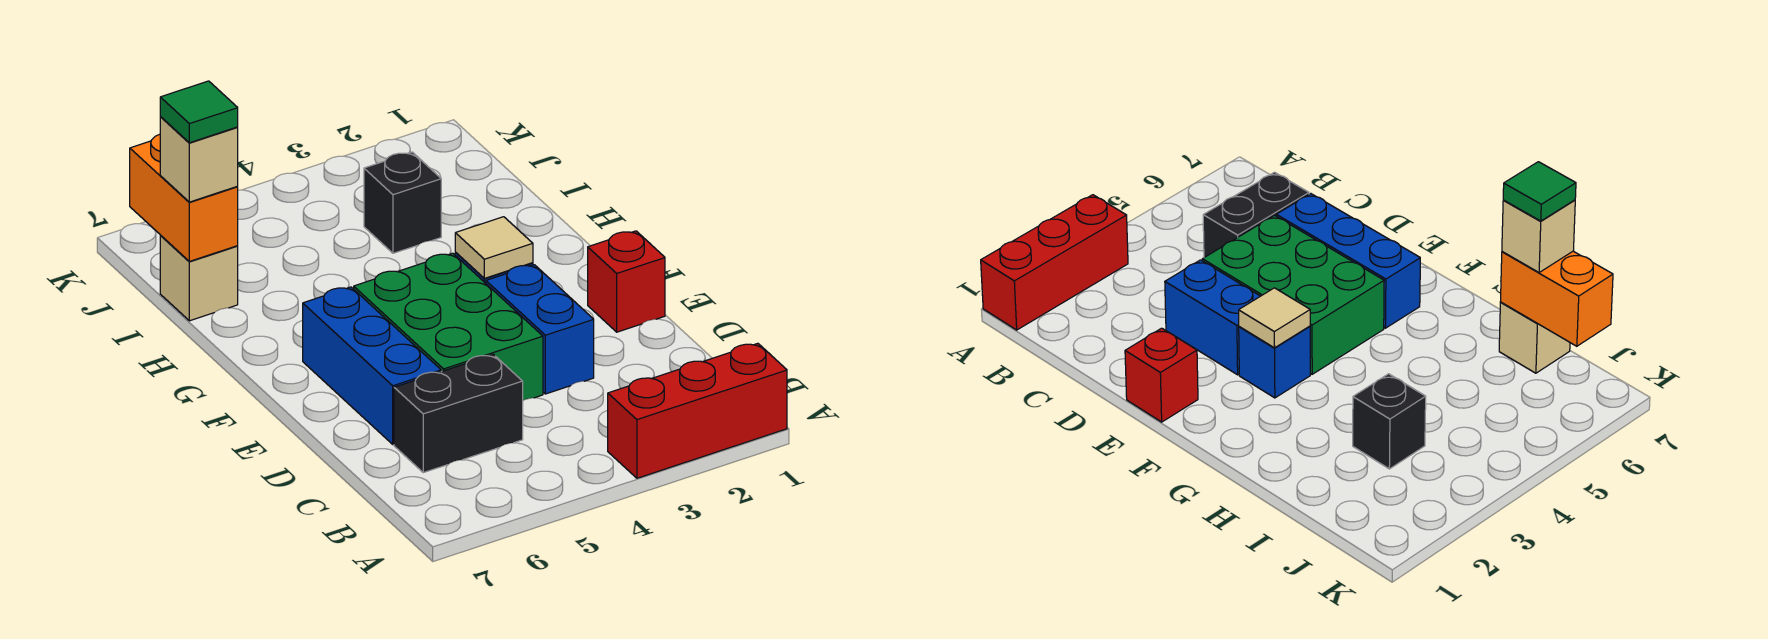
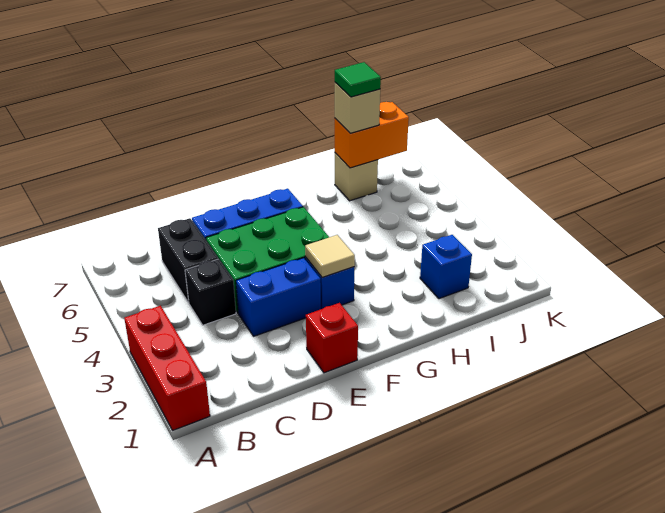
none -> blue brick I2 level 1
black brick I3 level 1 -> black brick C4 level 1

